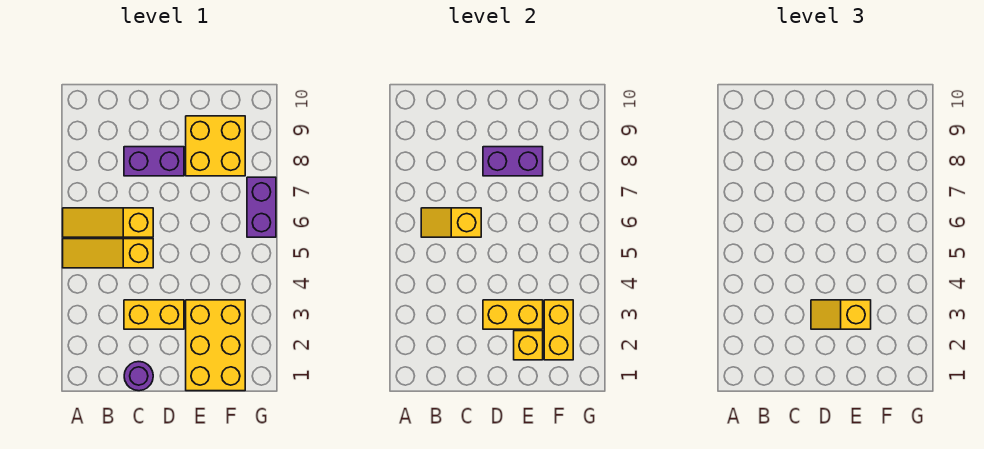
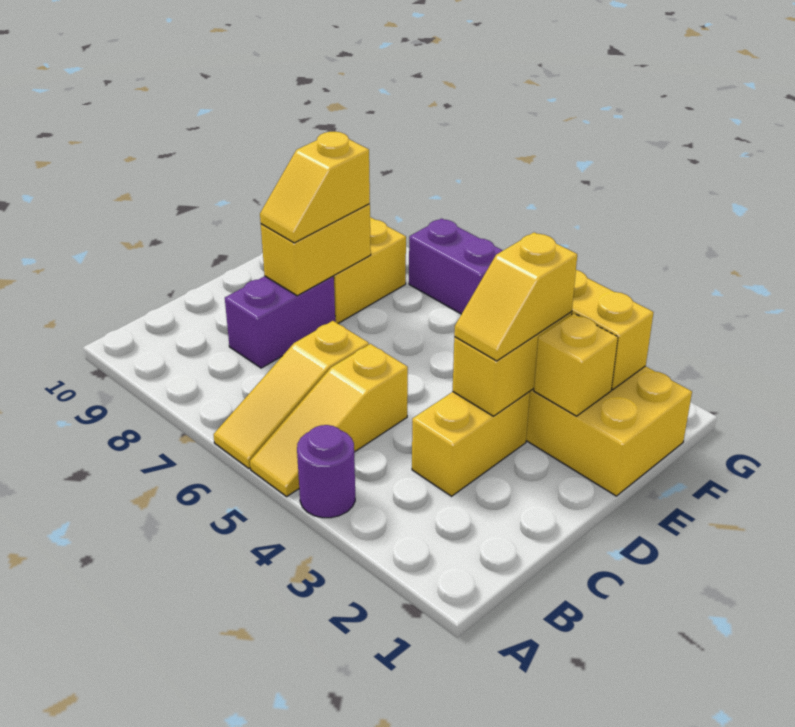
yellow slope B6:C6 level 2 top C -> yellow slope D8:E8 level 3 top E
purple round brick C1 level 1 -> purple round brick A4 level 1
purple brick D8:E8 level 2 -> yellow brick D8:E8 level 2

